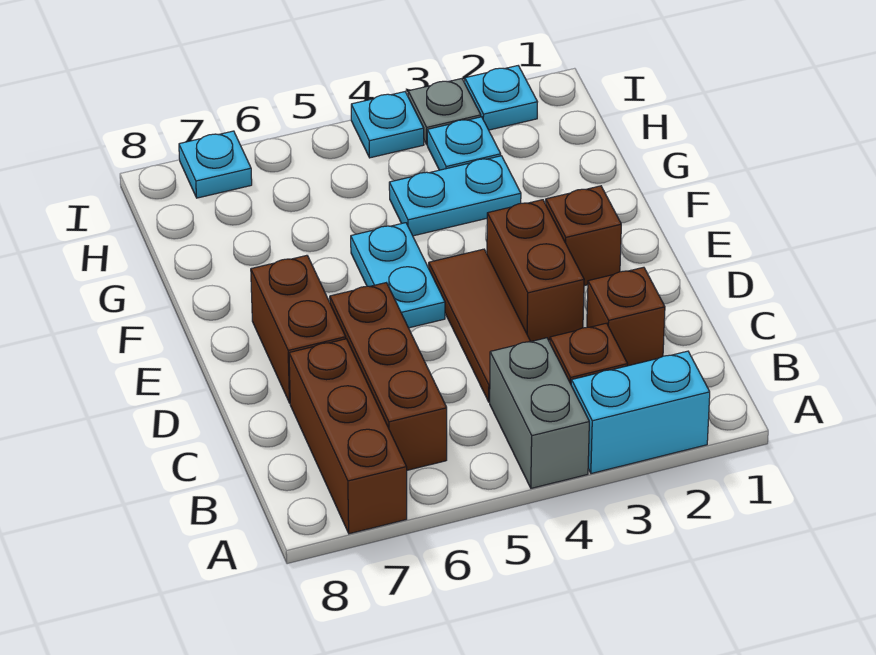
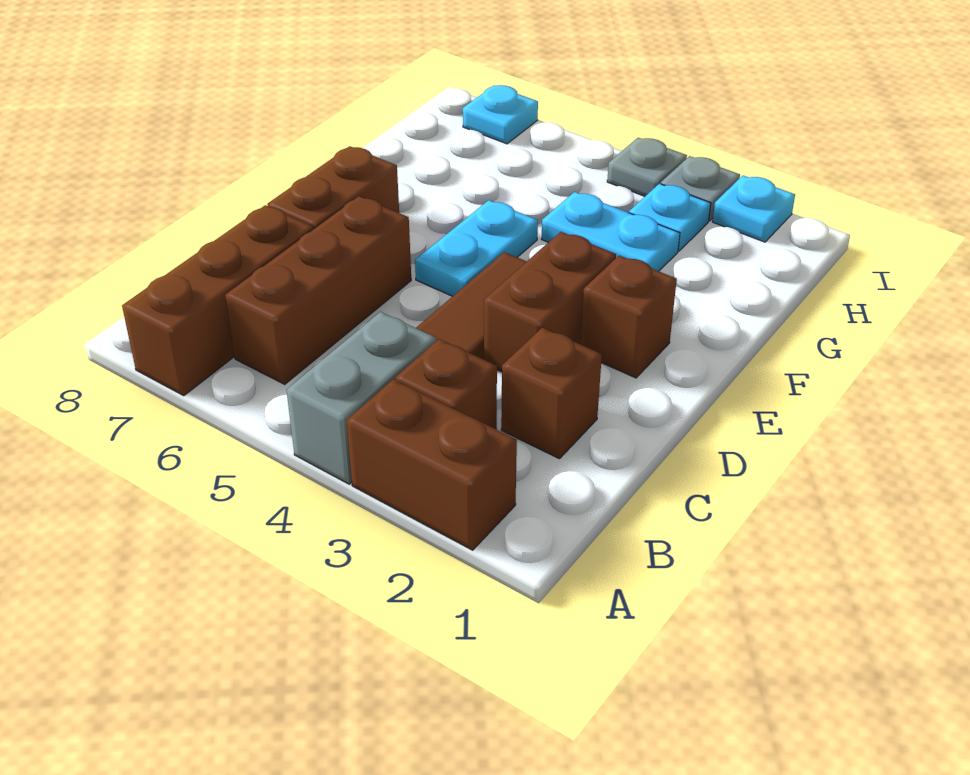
cyan brick A2:A3 level 1 -> brown brick A2:A3 level 1
cyan plate I4 level 1 -> grey plate I4 level 1

